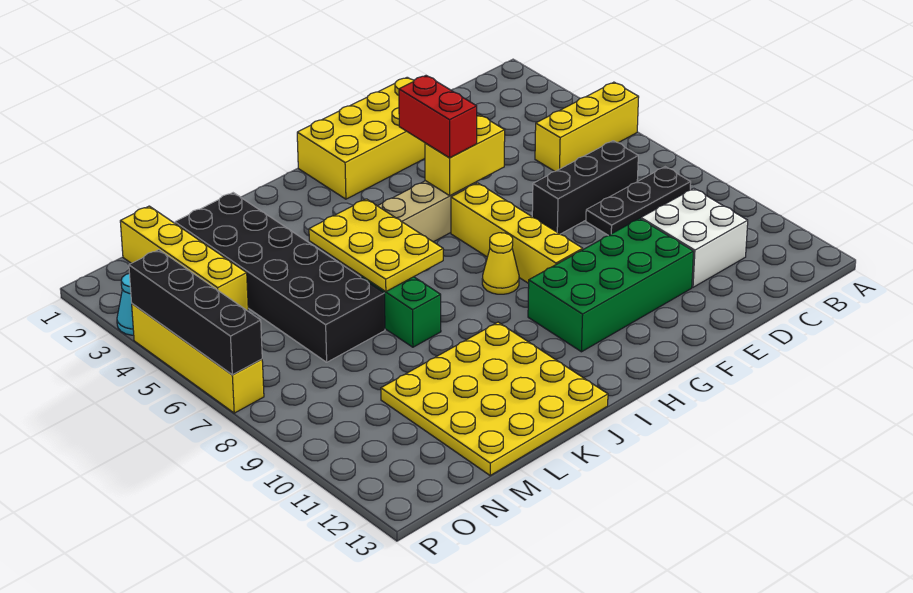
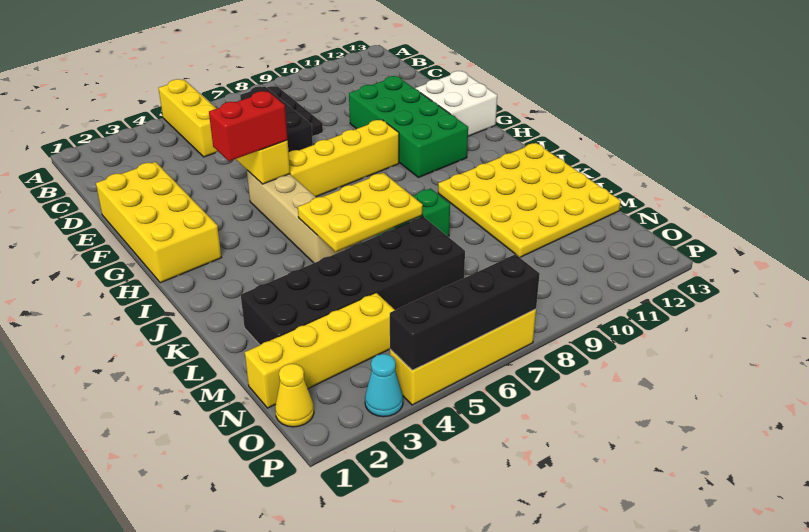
white brick C10:D11 level 1 -> white brick F12:G13 level 1
yellow cone H8 level 1 -> yellow cone O1 level 1

